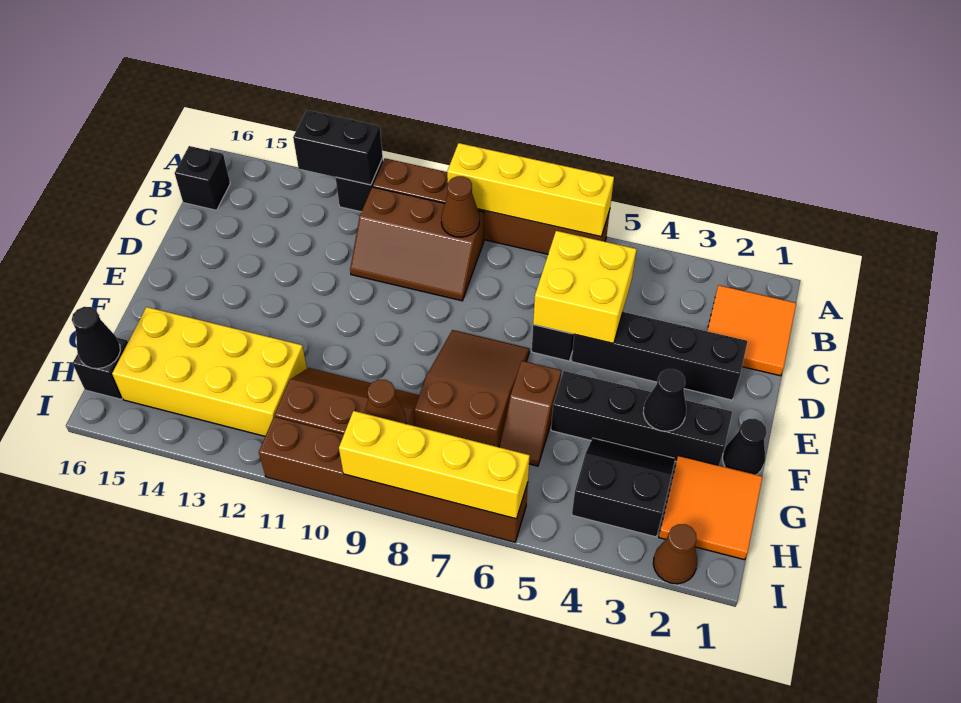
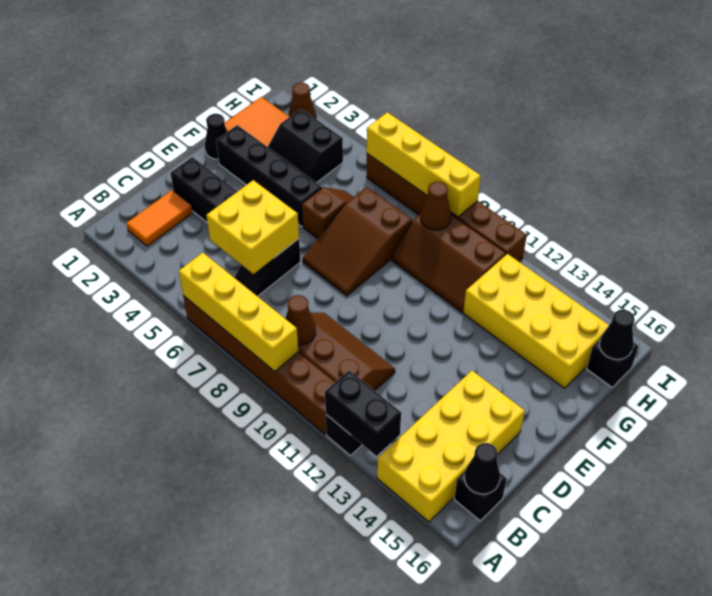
none -> yellow brick A14:D15 level 1
orange tile B1:C2 level 1 -> orange tile B2:C2 level 1
black cone F3 level 2 -> black cone B16 level 2

